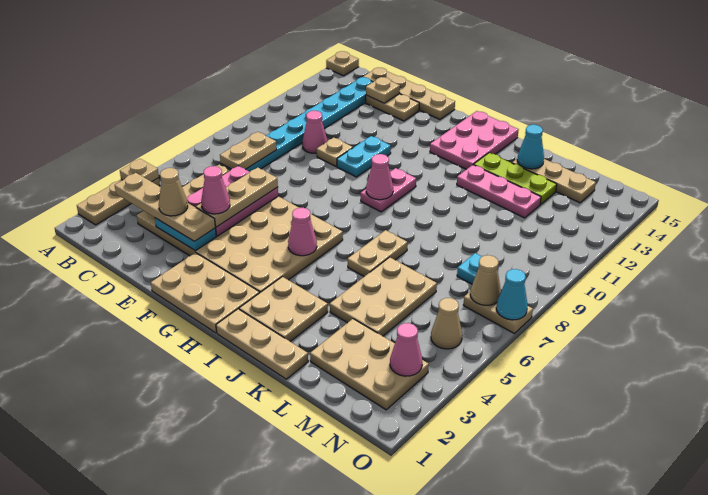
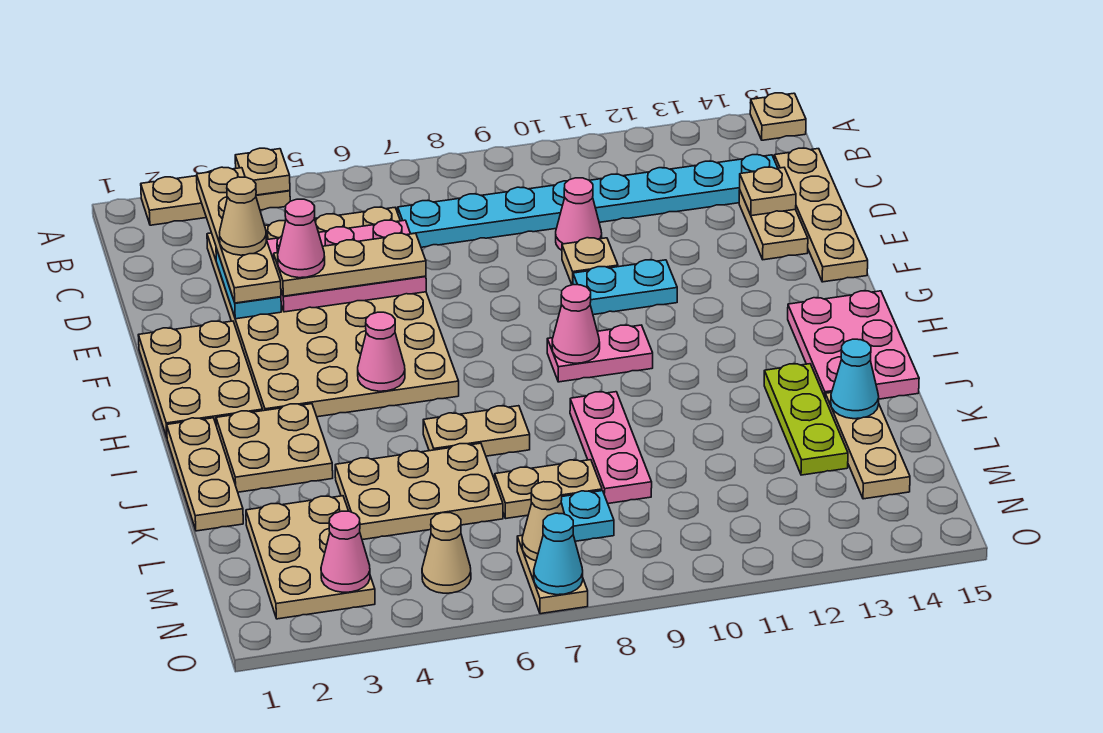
tan plate C7:C8 level 2 -> tan plate L7:L8 level 1
pink plate H13:I15 level 1 -> pink plate H14:J15 level 1
pink plate J12:L12 level 1 -> pink plate J9:L9 level 1

